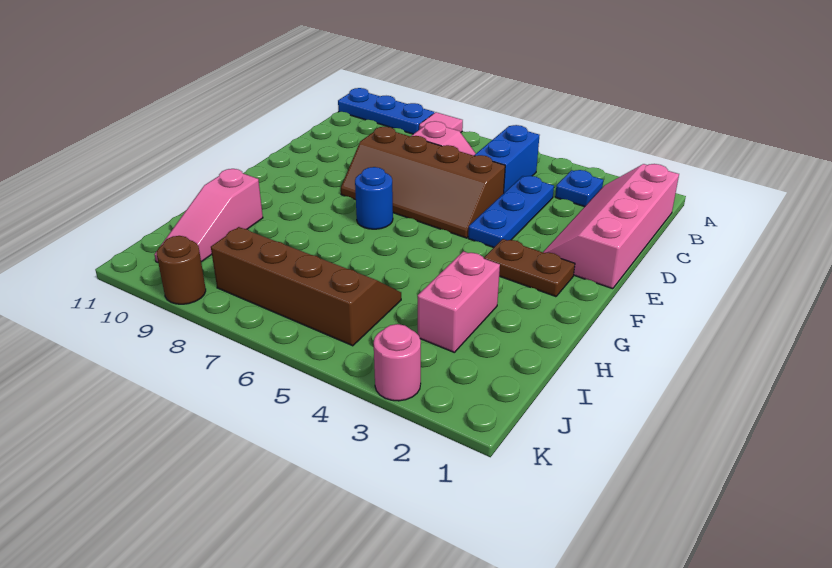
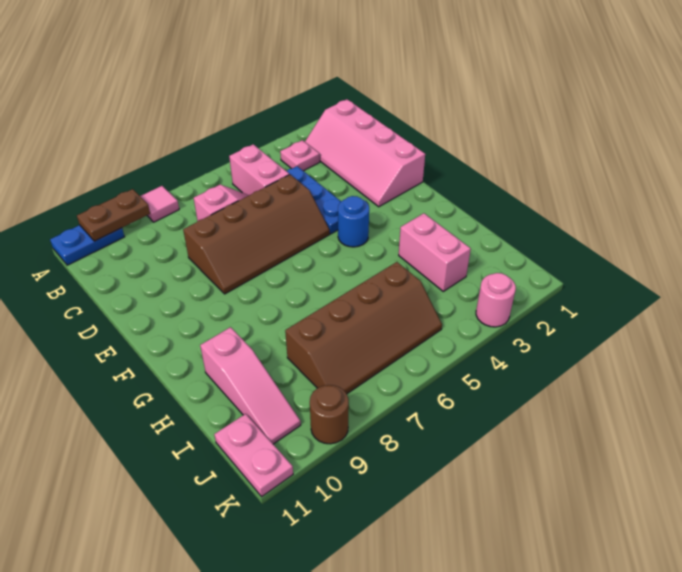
blue plate A9:A11 level 1 -> blue plate A10:A11 level 1
blue plate B3 level 1 -> pink plate B3 level 1
blue brick B5:C5 level 1 -> pink brick B5:C5 level 1
brown plate F2:F3 level 1 -> brown plate A9:A10 level 2
blue round brick F7 level 1 -> blue round brick F4 level 1
brown slope I5:J8 level 1 top J -> brown slope I5:J8 level 1 top I
none -> pink plate J11:K11 level 1

